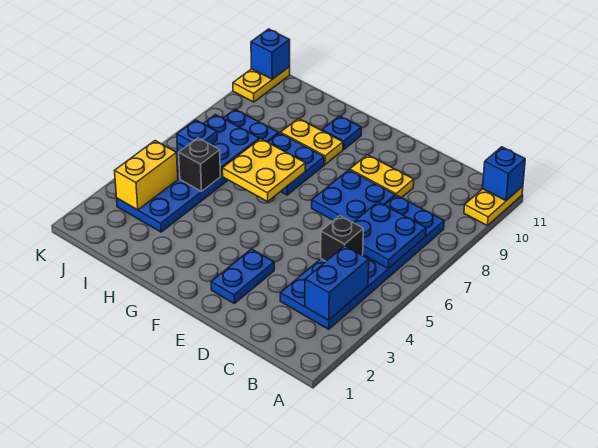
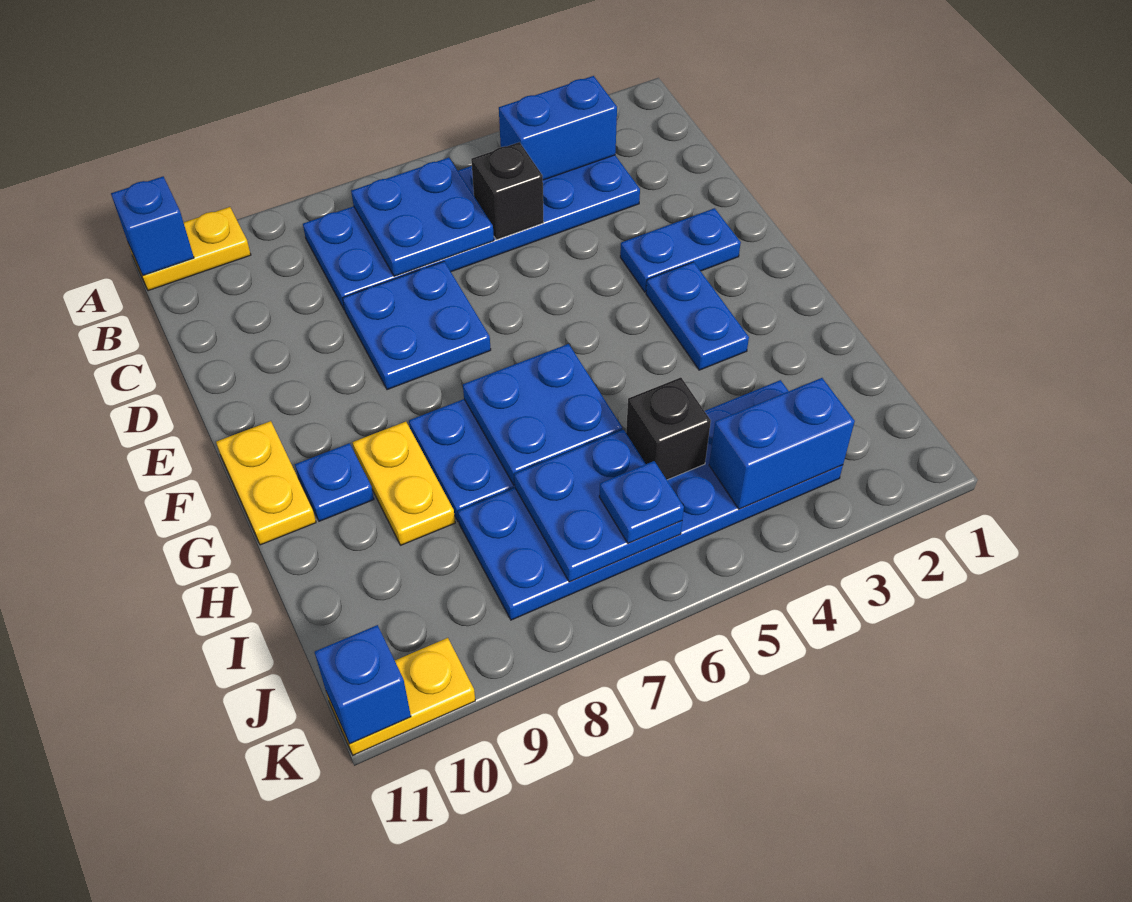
yellow plate D9:E9 level 1 -> yellow plate F11:G11 level 1
none -> blue plate F3:G3 level 1
yellow plate G6:H7 level 2 -> blue plate G6:H7 level 2
yellow brick J3:J4 level 2 -> blue brick J3:J4 level 2

